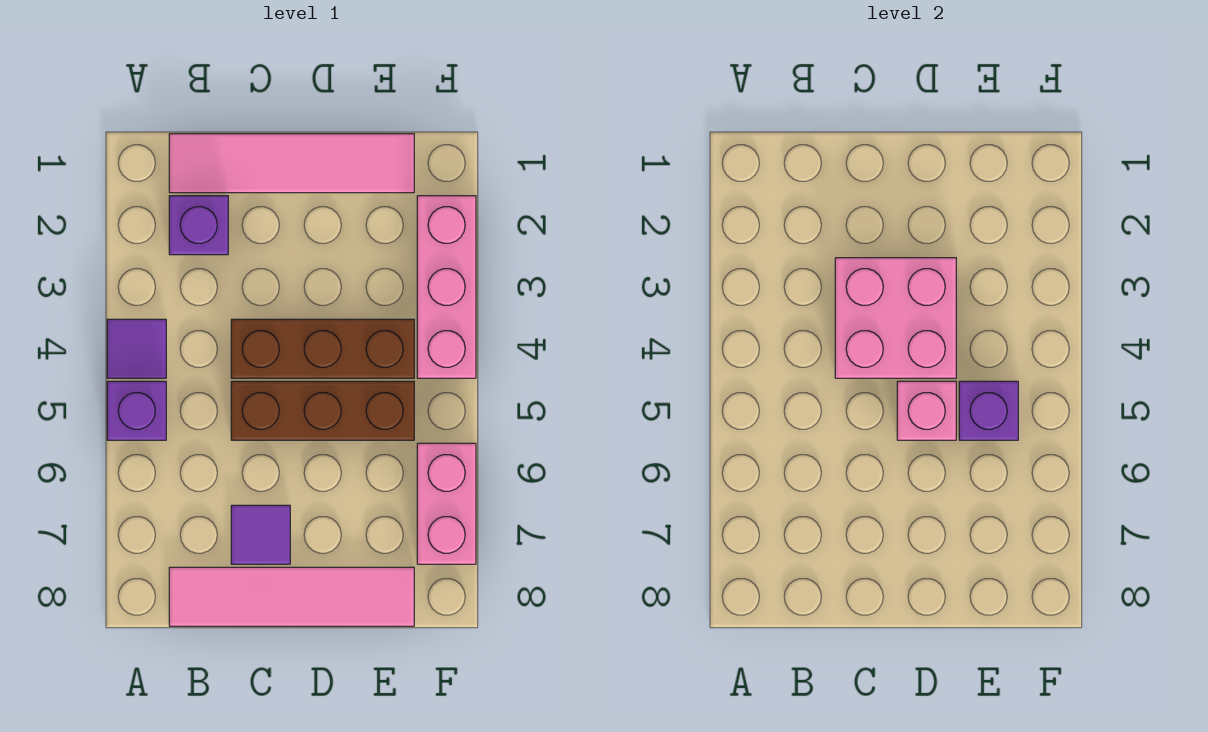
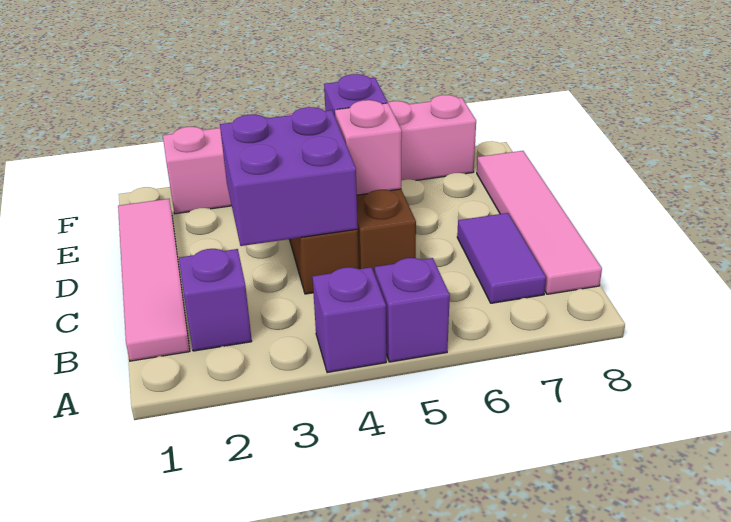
purple tile A4 level 1 -> purple brick A4 level 1
pink brick C3:D4 level 2 -> purple brick C3:D4 level 2
purple tile C7 level 1 -> purple tile B7:C7 level 1

